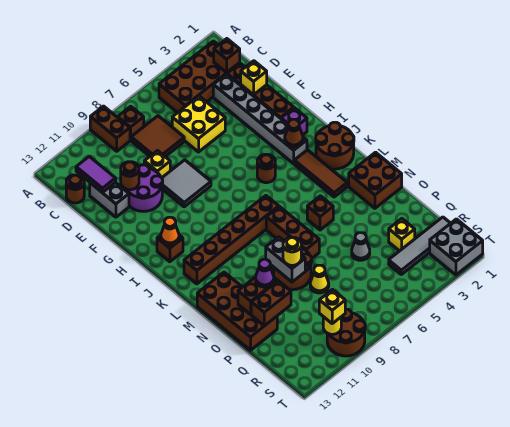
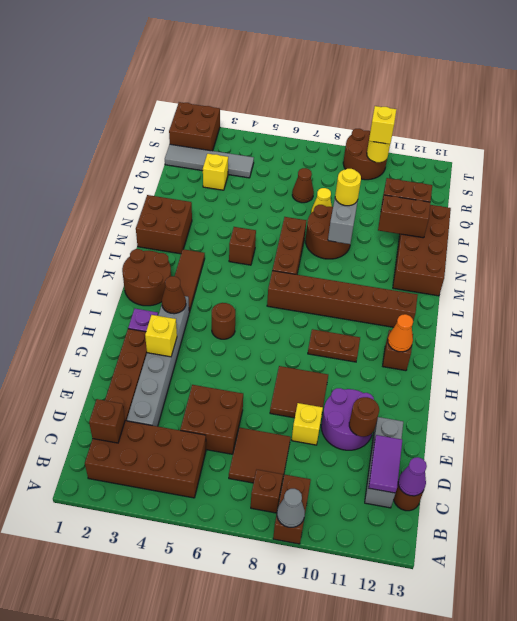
yellow brick D5:E6 level 1 -> brown brick D5:E6 level 1
grey brick D12:E12 level 1 -> grey brick C12:E12 level 1
yellow brick E2 level 2 -> yellow brick G3 level 2
grey tile F8:G9 level 1 -> brown tile F8:G9 level 1
none -> brown plate I9:I10 level 1
purple cone O11 level 3 -> purple cone C13 level 2
grey cone P5 level 1 -> grey cone A9 level 2
none -> brown cone Q7 level 1
grey brick S1:T2 level 1 -> brown brick S1:T2 level 1

